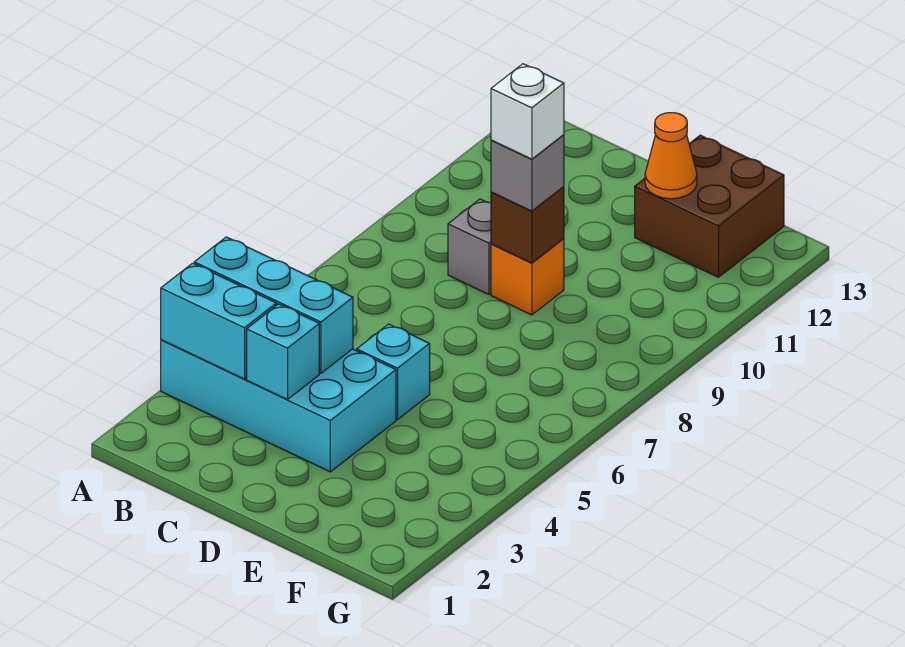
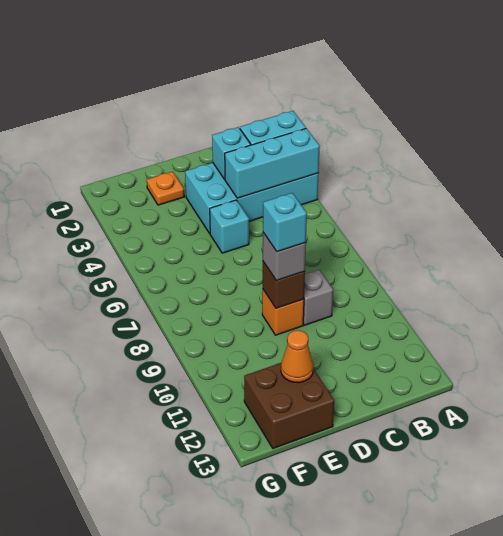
white brick D9 level 4 -> cyan brick D9 level 4
none -> orange plate E2 level 1

